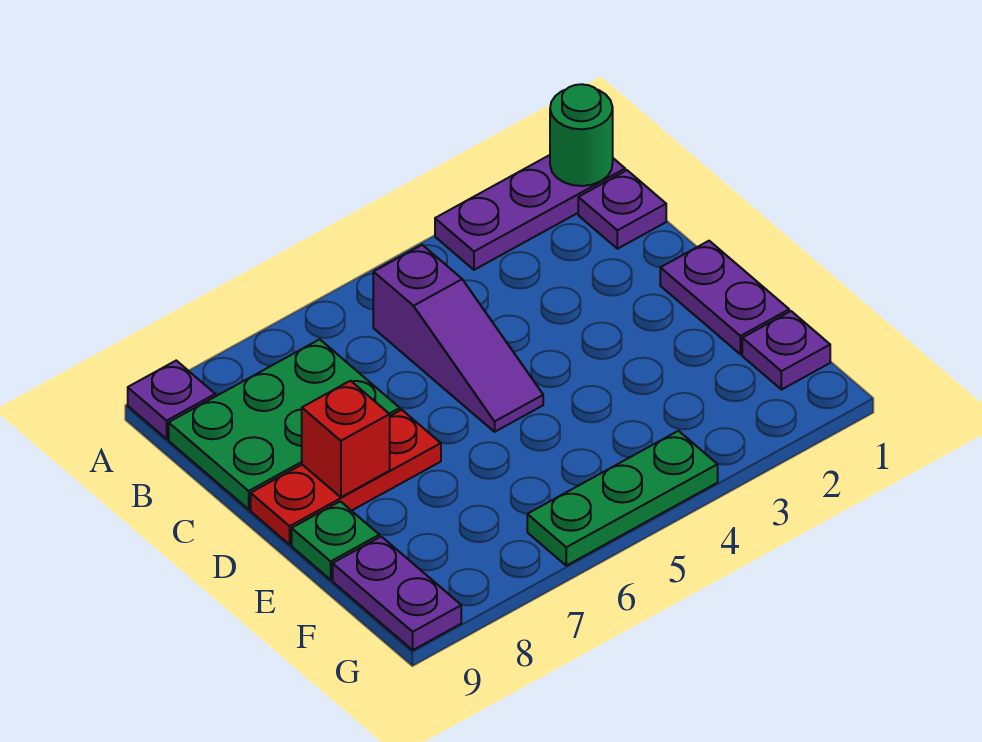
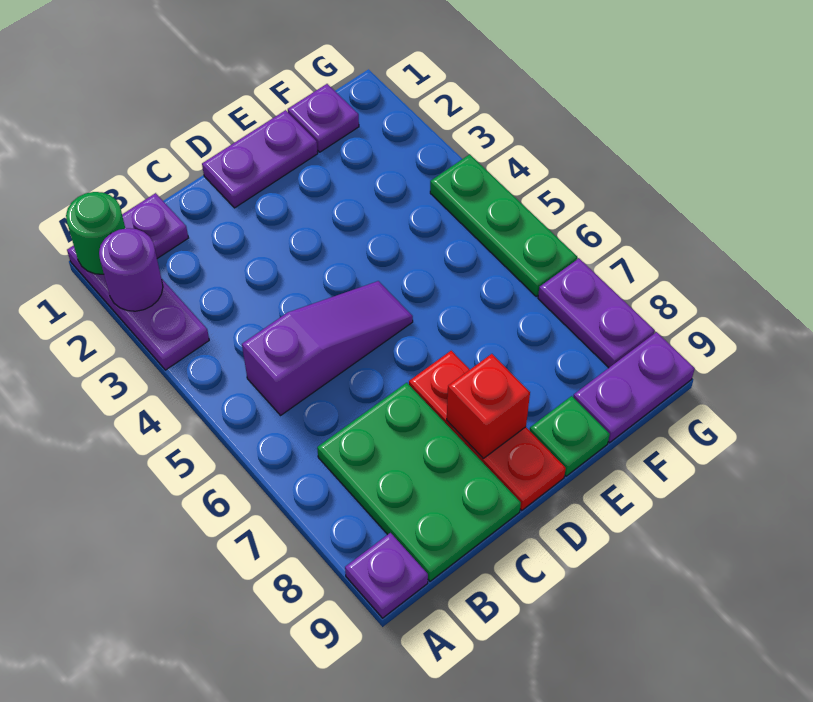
none -> purple round brick A2 level 2
none -> purple plate G7:G8 level 1

